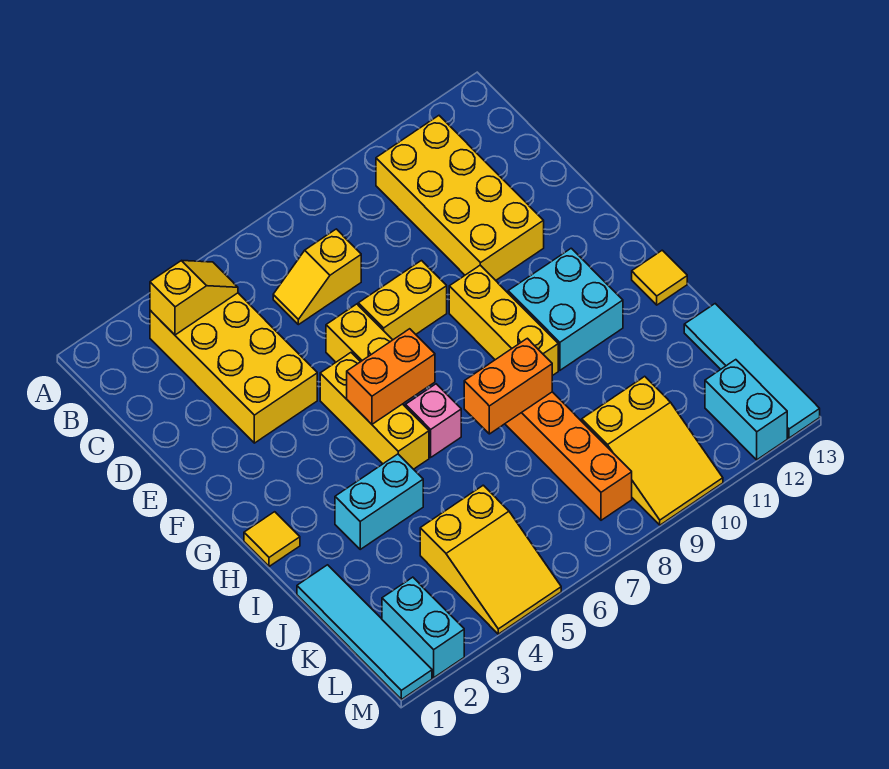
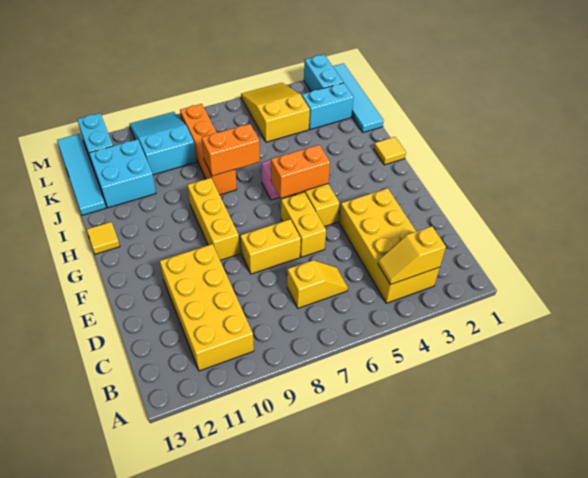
cyan brick G10:H11 level 1 -> cyan brick J11:K12 level 1
cyan brick I3:I4 level 1 -> cyan brick K2:K3 level 1
yellow slope K9:M10 level 1 top K -> cyan slope K9:M10 level 1 top K

